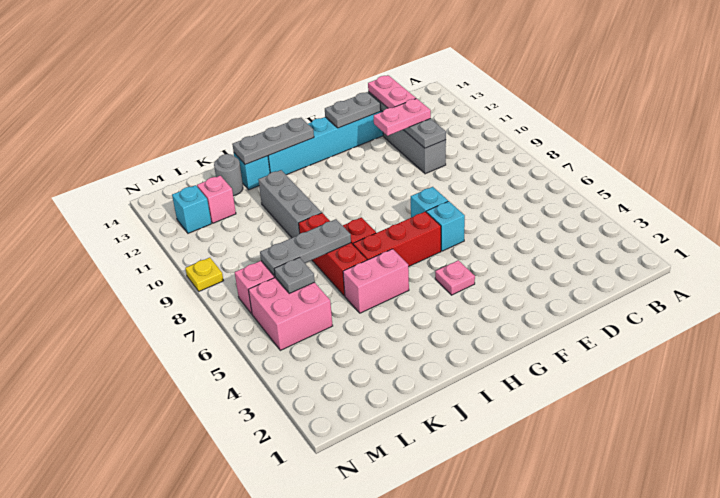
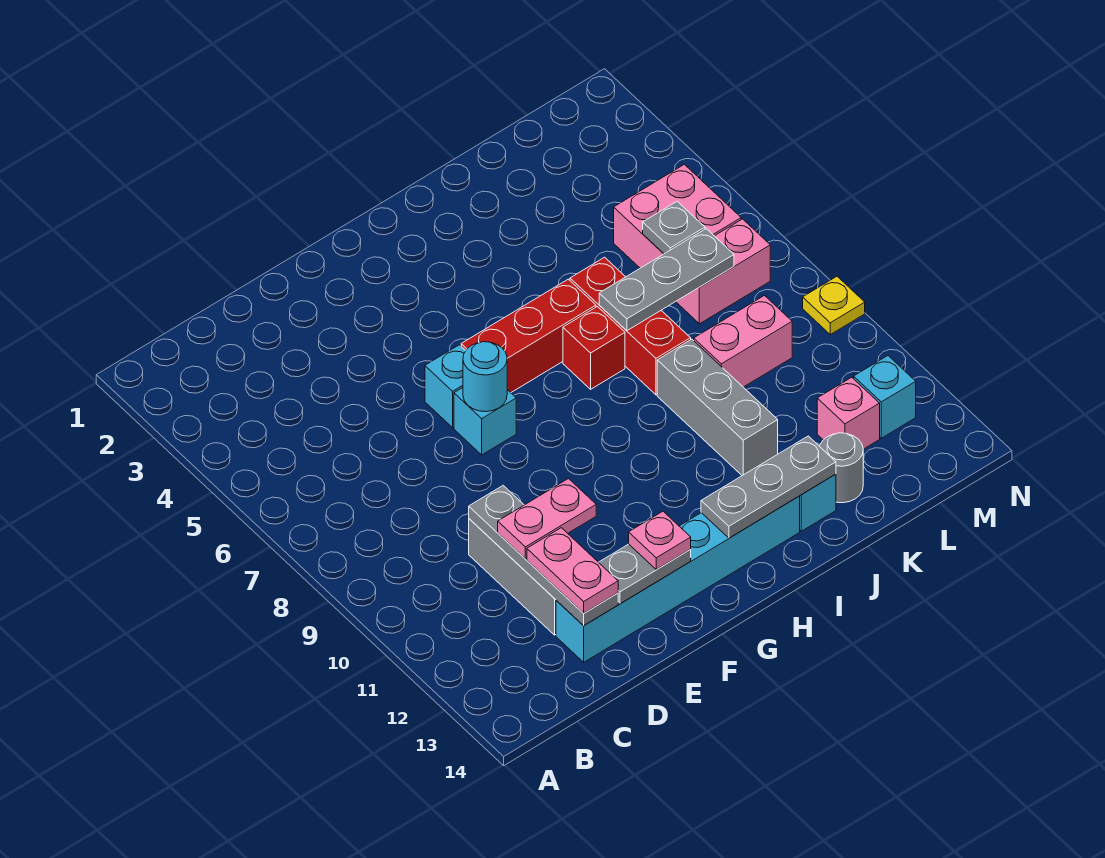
none -> cyan round brick F7 level 2
pink plate G4 level 1 -> pink plate F13 level 3
pink brick I5:J5 level 1 -> pink brick K9:L9 level 1

